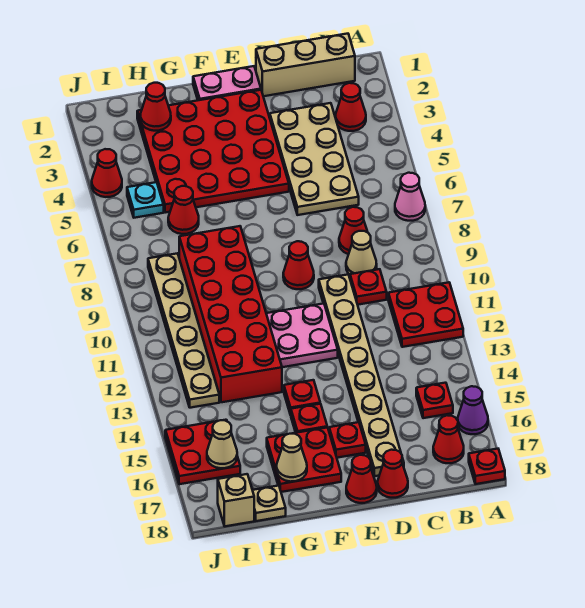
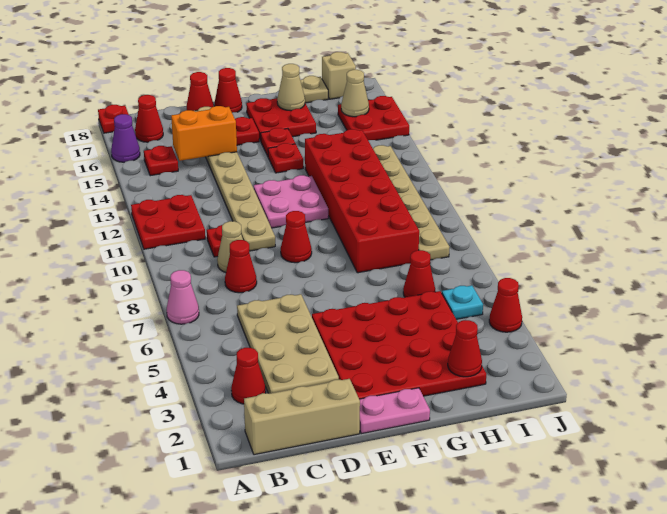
none -> orange brick C15:D15 level 2

